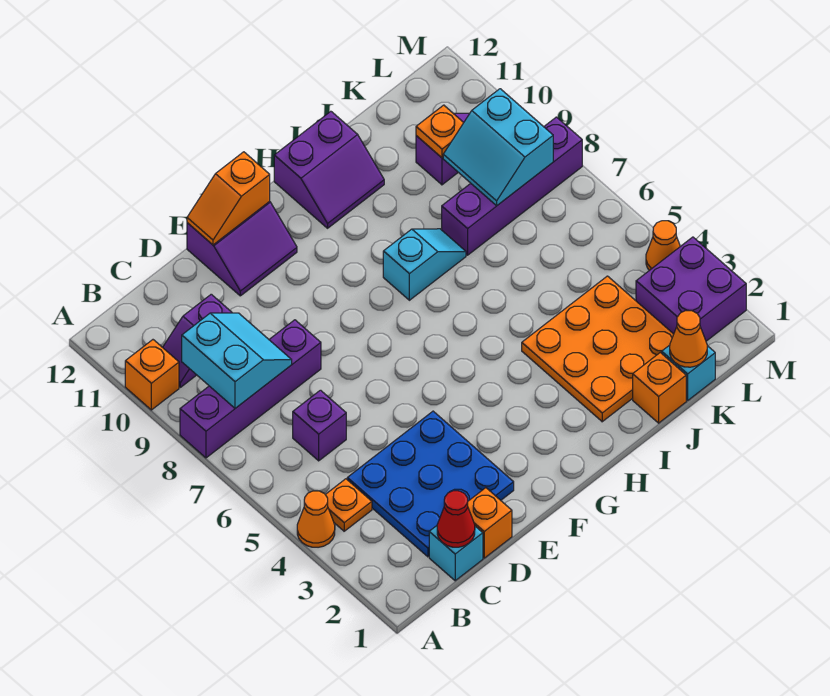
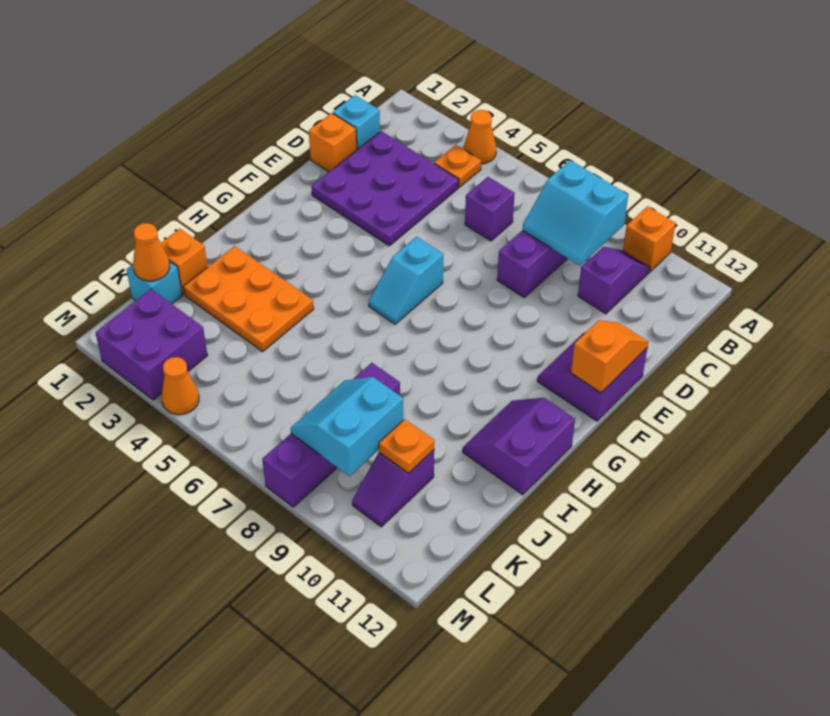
red cone C1 level 2 -> none
blue plate C2:E4 level 1 -> purple plate C2:E4 level 1
cyan slope H8:I8 level 1 top H -> cyan slope F6:G6 level 1 top F
orange plate I2:K4 level 1 -> orange plate I2:J4 level 1
cyan slope K8:L9 level 2 top L -> cyan slope K8:L9 level 2 top 9

